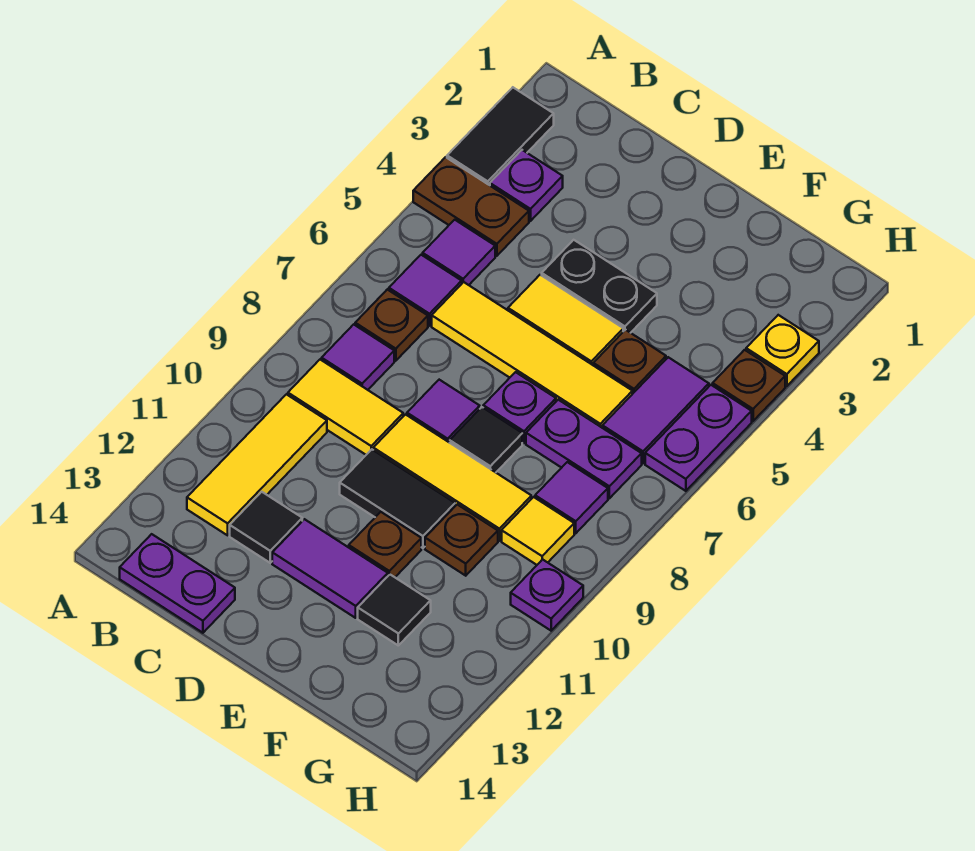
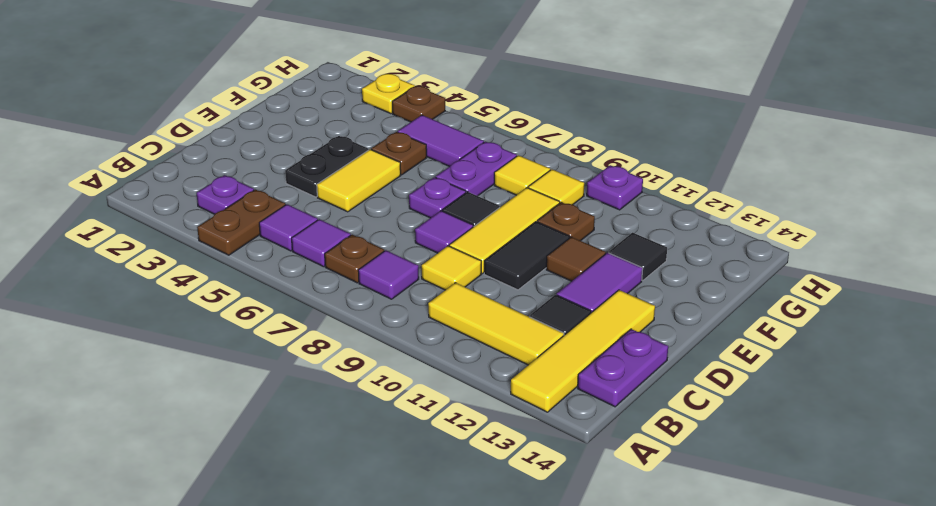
black tile A2:A3 level 1 -> none
yellow tile B9:C9 level 1 -> yellow tile C9 level 1
yellow tile C6:F6 level 1 -> yellow tile A13:D13 level 1
brown plate E11 level 1 -> brown tile E11 level 1
purple tile G8 level 1 -> yellow tile G8 level 1
purple plate H5:H6 level 1 -> none

